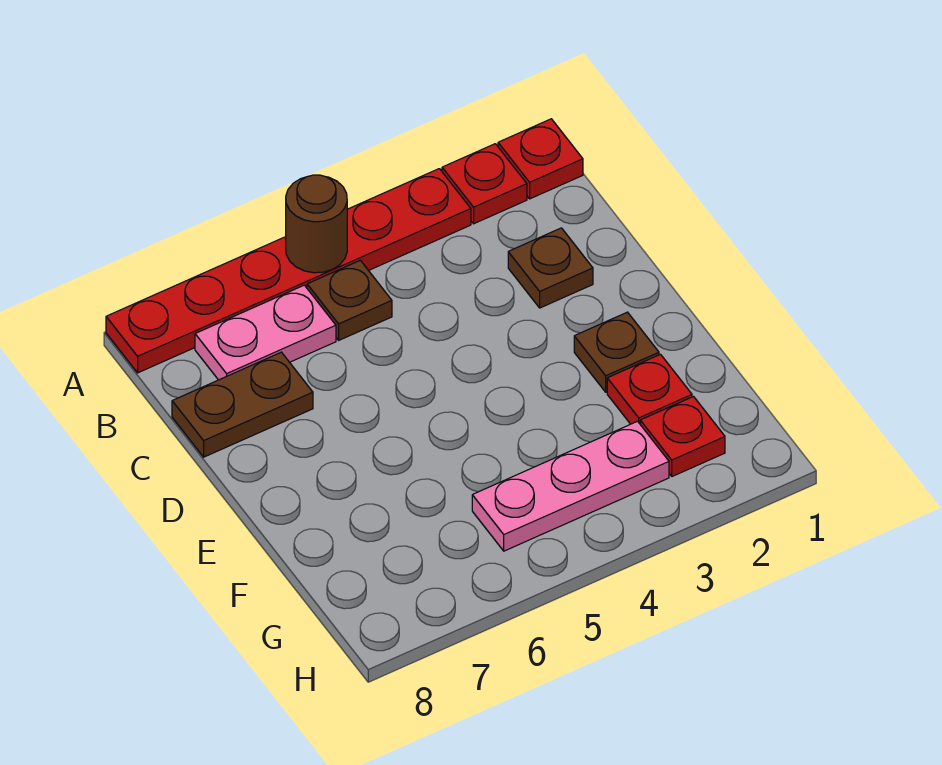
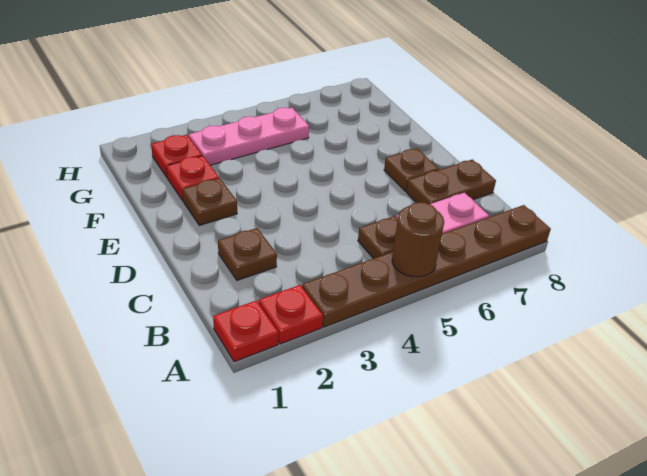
red plate A3:A8 level 1 -> brown plate A3:A8 level 1
none -> brown plate D7 level 1

